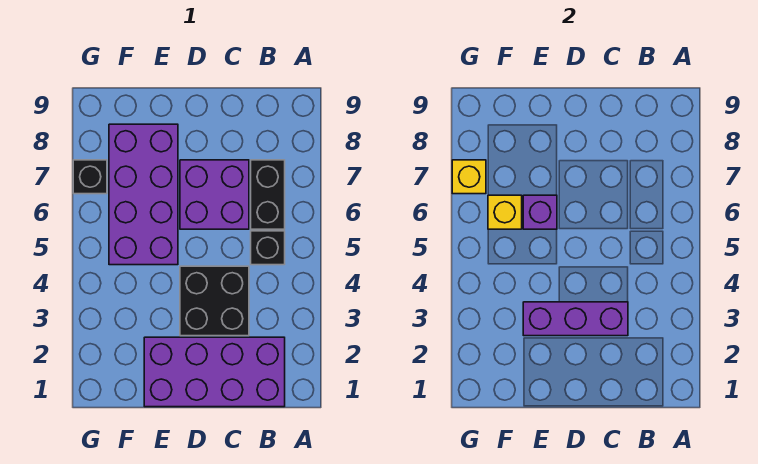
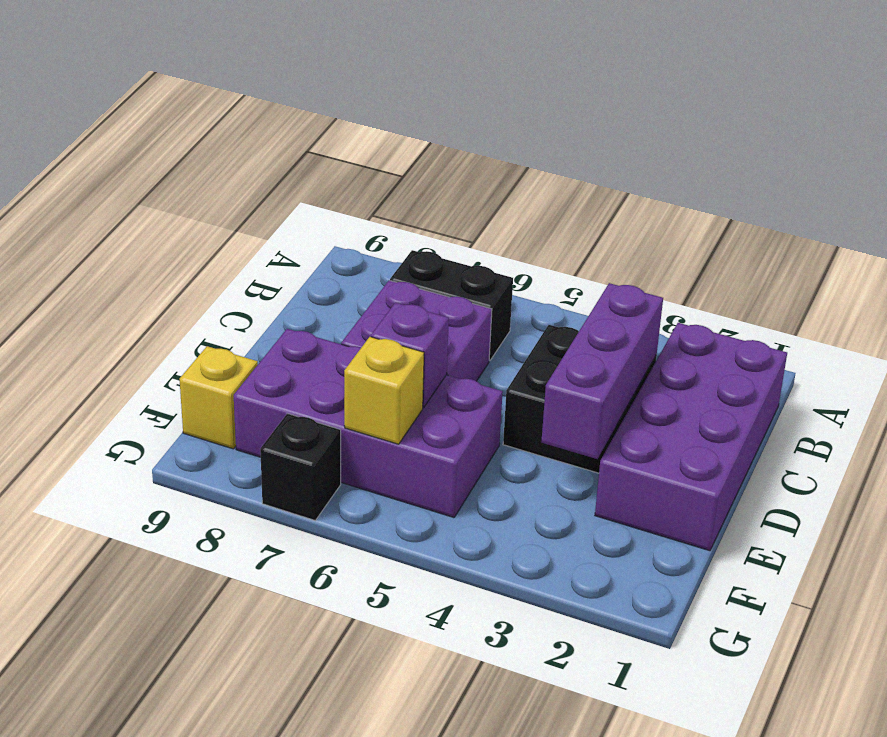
black brick B5 level 1 -> none
yellow brick G7 level 2 -> yellow brick F9 level 1

